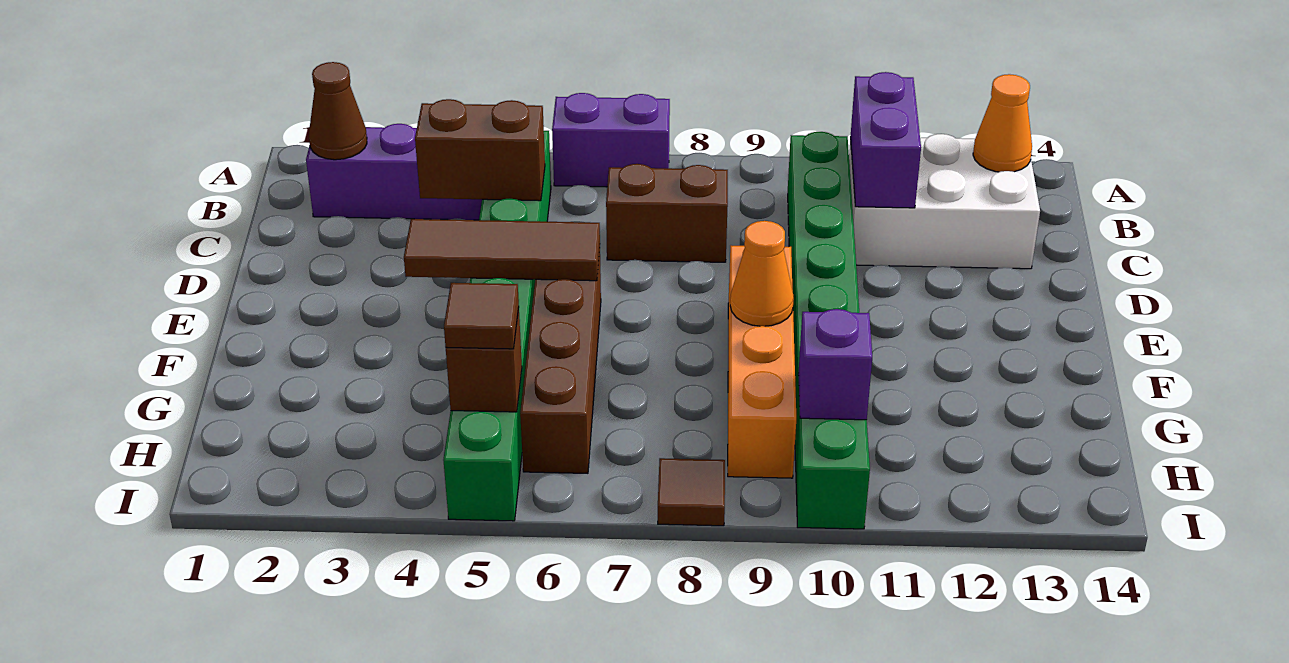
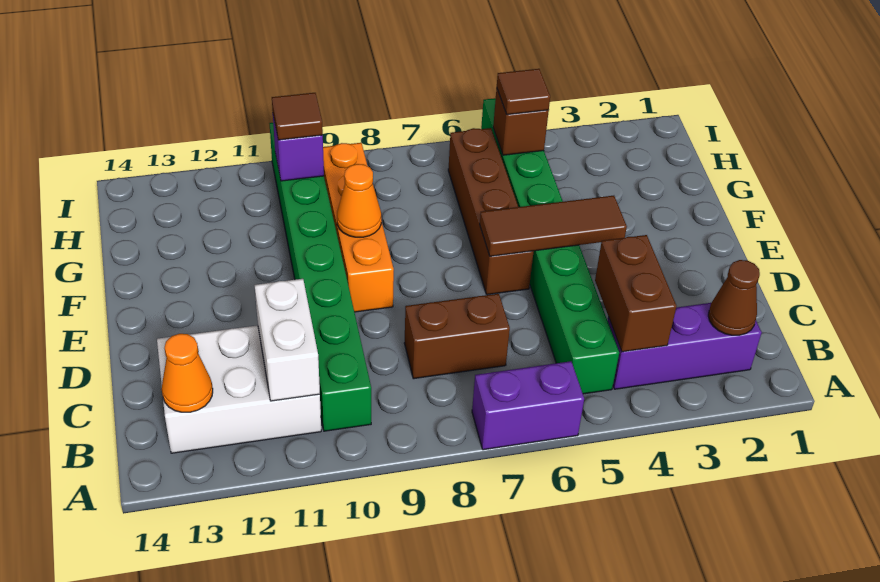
purple brick B11:C11 level 2 -> white brick B11:C11 level 2
brown brick C4:C5 level 2 -> brown brick B4:C4 level 2
brown tile I8 level 1 -> brown tile H10 level 3

